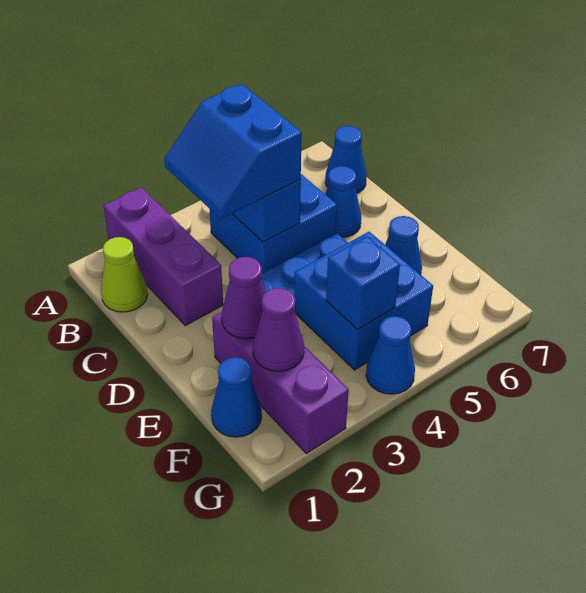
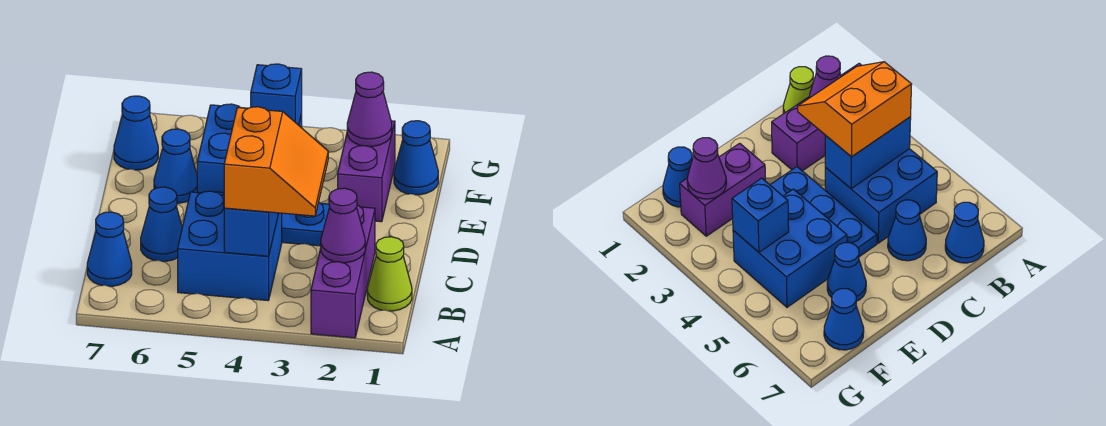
blue slope B3:C4 level 3 top 4 -> orange slope B3:C4 level 3 top 4
purple brick E2:G2 level 1 -> purple brick E2:F2 level 1
purple cone E2 level 2 -> purple cone B2 level 2
blue cone G4 level 1 -> blue cone F7 level 1

